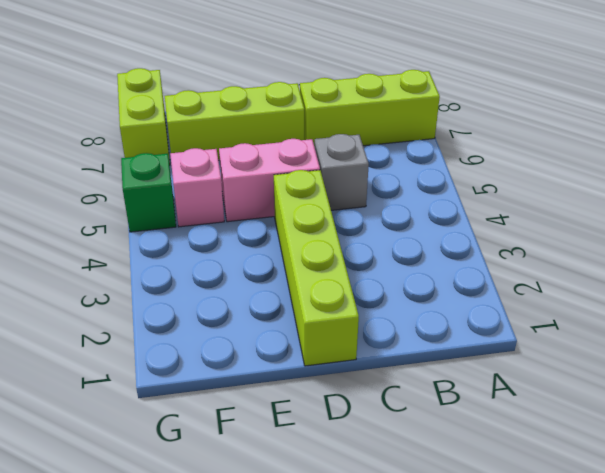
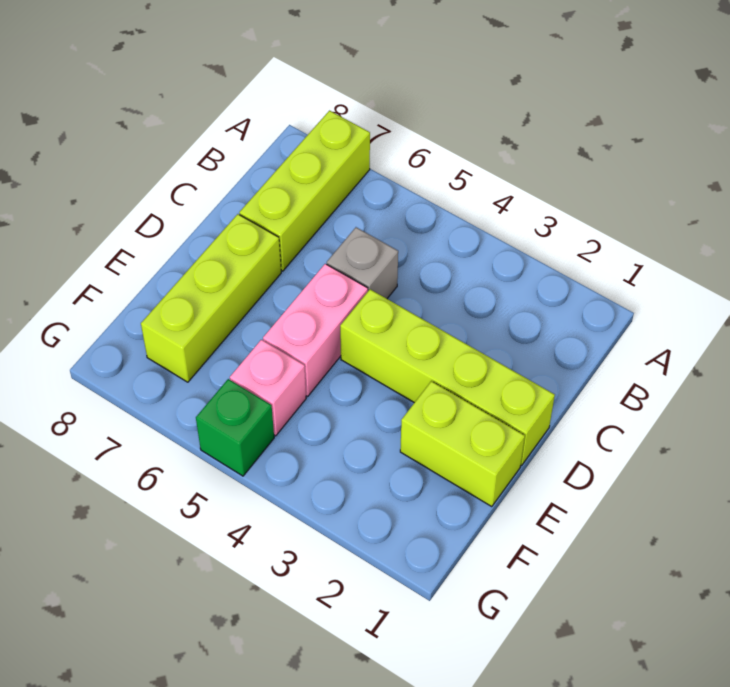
lime brick G7:G8 level 1 -> lime brick E1:E2 level 1

